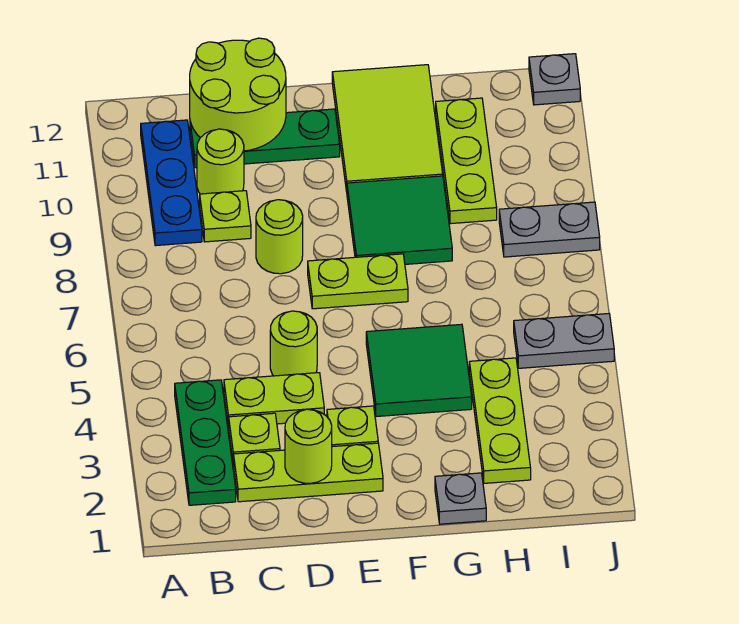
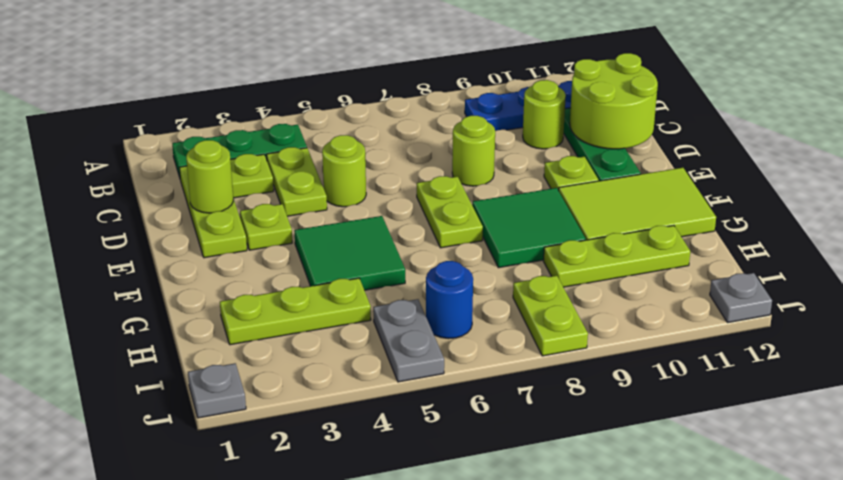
lime plate C9 level 1 -> lime plate E10 level 1
grey plate G1 level 1 -> grey plate J1 level 1
none -> blue round brick I6 level 1
grey plate I8:J8 level 1 -> lime plate I8:J8 level 1

